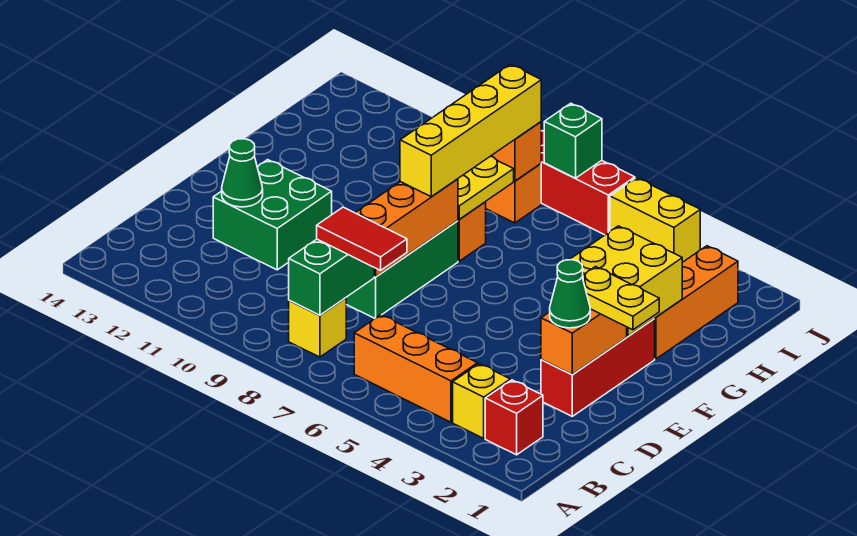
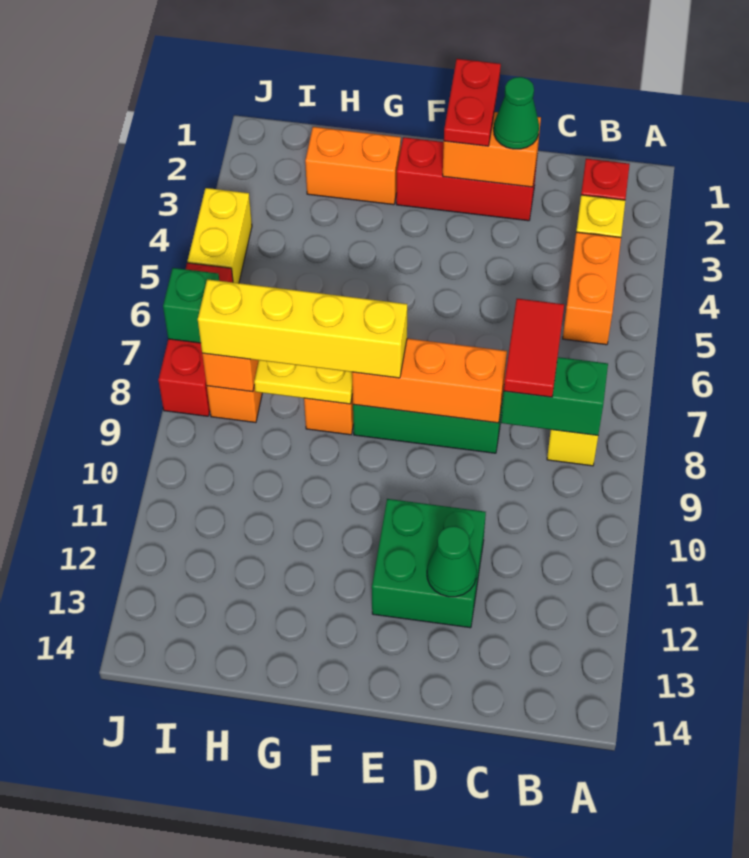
orange brick B4:B6 level 1 -> orange brick B4:B5 level 1
yellow plate E1:E2 level 3 -> red plate E1:E2 level 3
yellow brick F2:G3 level 2 -> none
orange brick G2:I2 level 1 -> orange brick G2:H2 level 1

